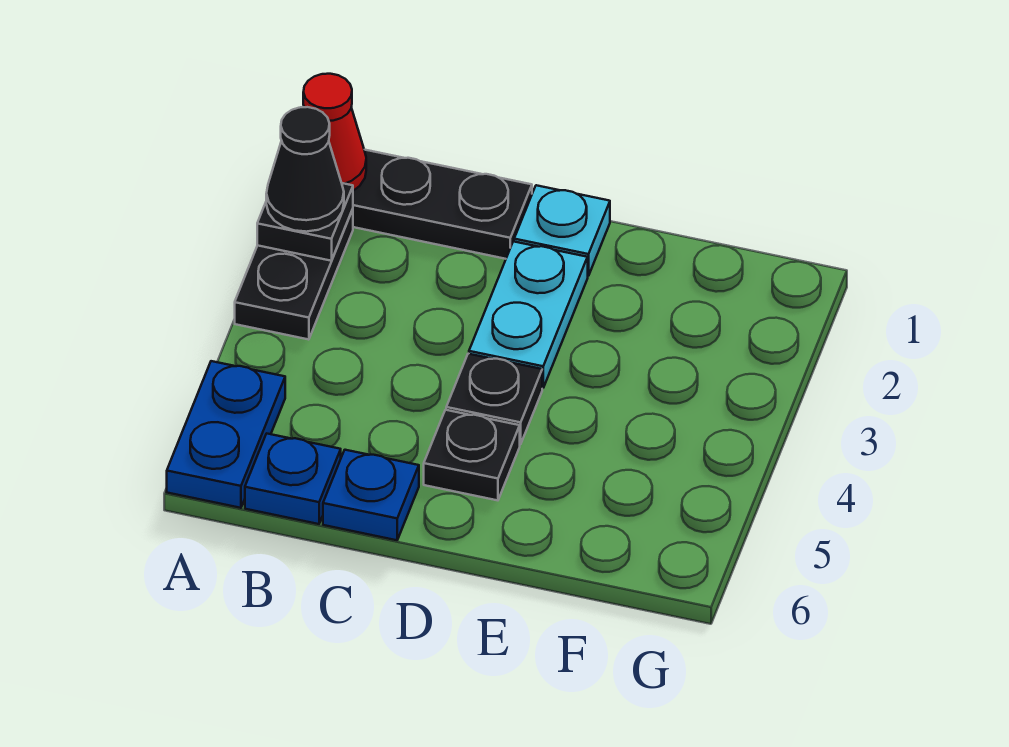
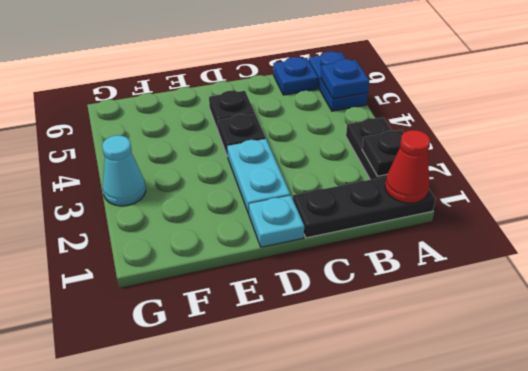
black cone A2 level 3 -> none
blue plate C6 level 1 -> blue plate A5 level 2
none -> cyan cone G3 level 1

